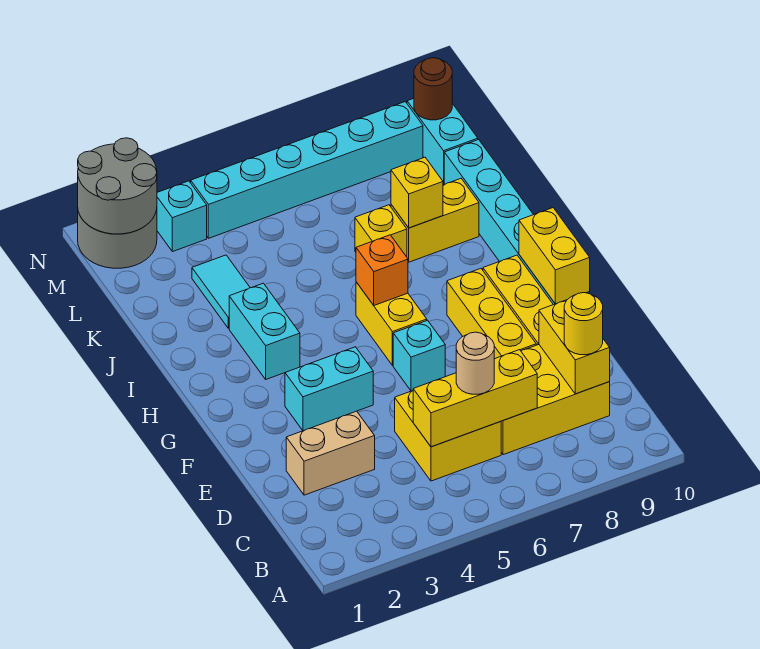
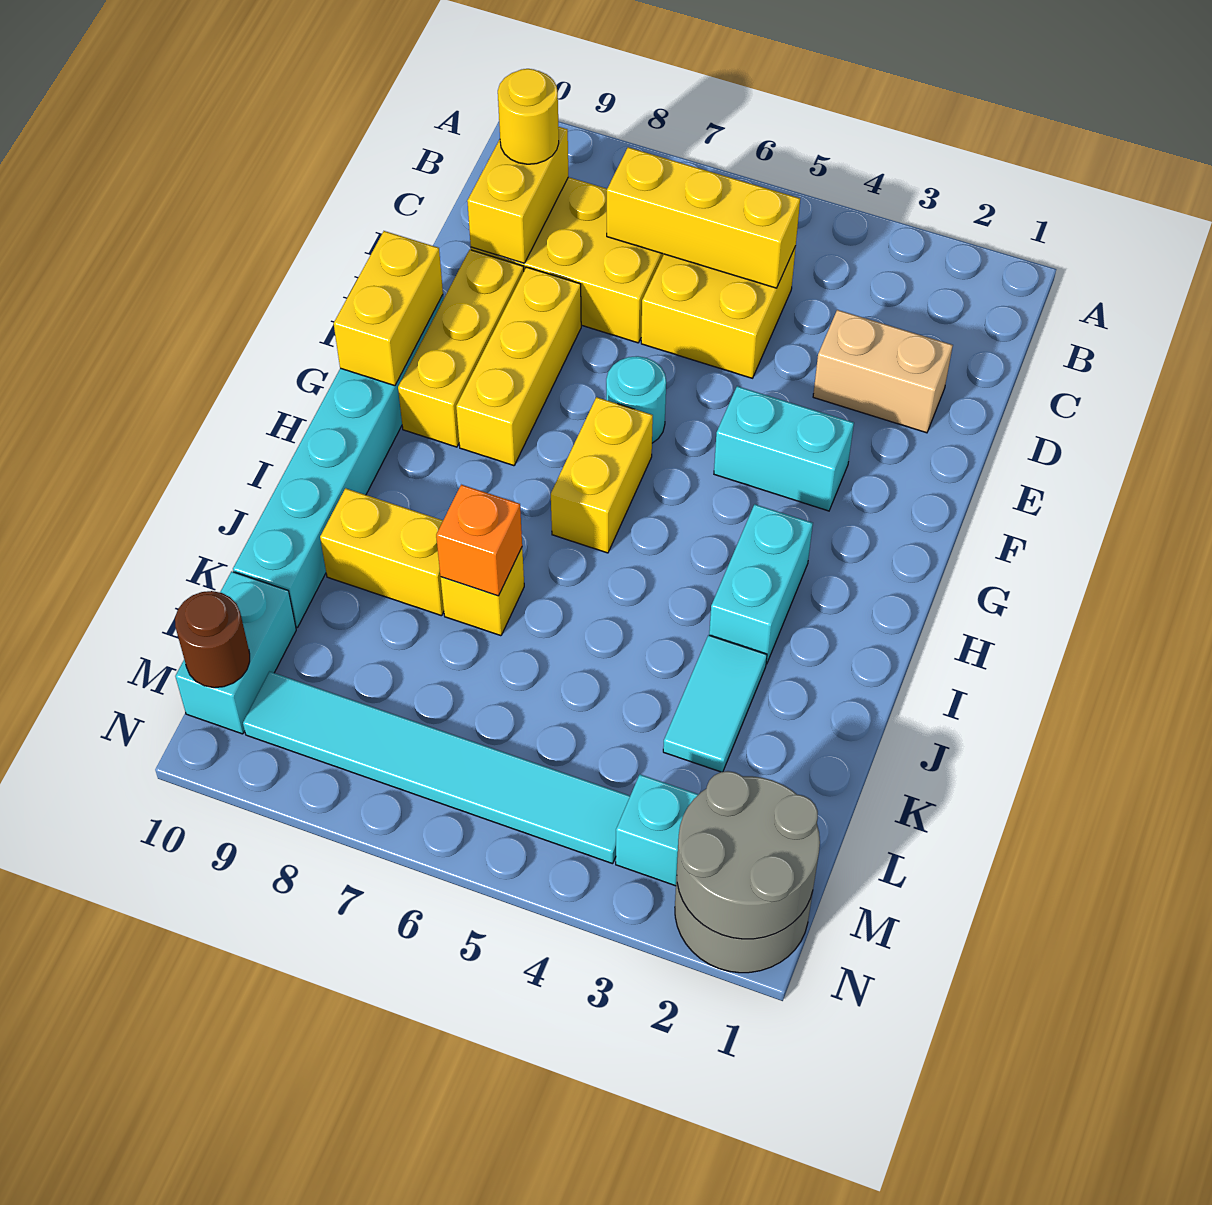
tan round brick C6 level 3 -> none
cyan brick F6 level 1 -> cyan round brick F6 level 1
orange brick H6 level 2 -> orange brick J7 level 2
yellow brick J8 level 2 -> none
cyan brick M4:M9 level 1 -> cyan tile M4:M9 level 1

